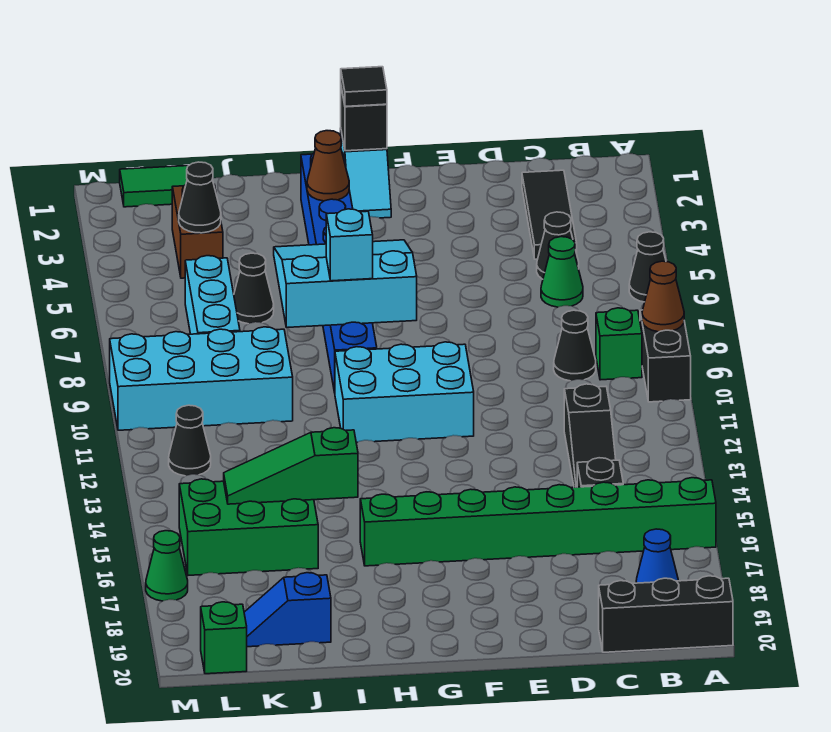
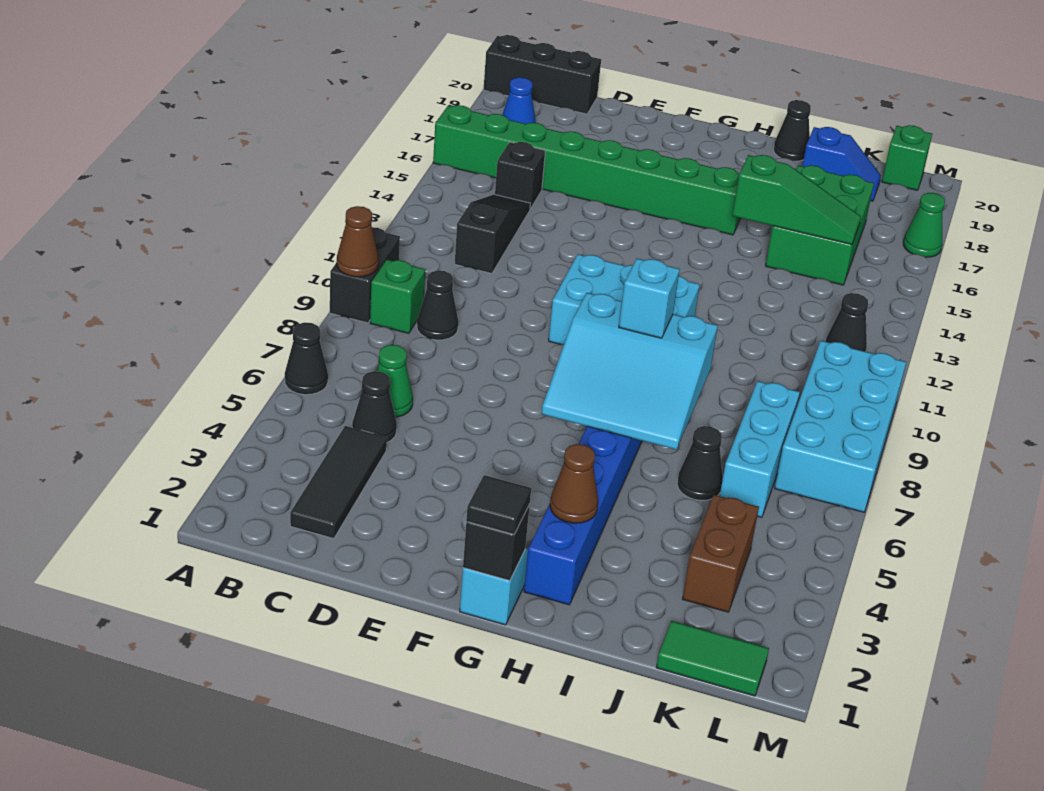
cyan brick J9:M10 level 1 -> cyan brick L7:M10 level 1
green brick J15:L16 level 1 -> green brick J15:K17 level 1
black cone K4 level 2 -> black cone I20 level 1

